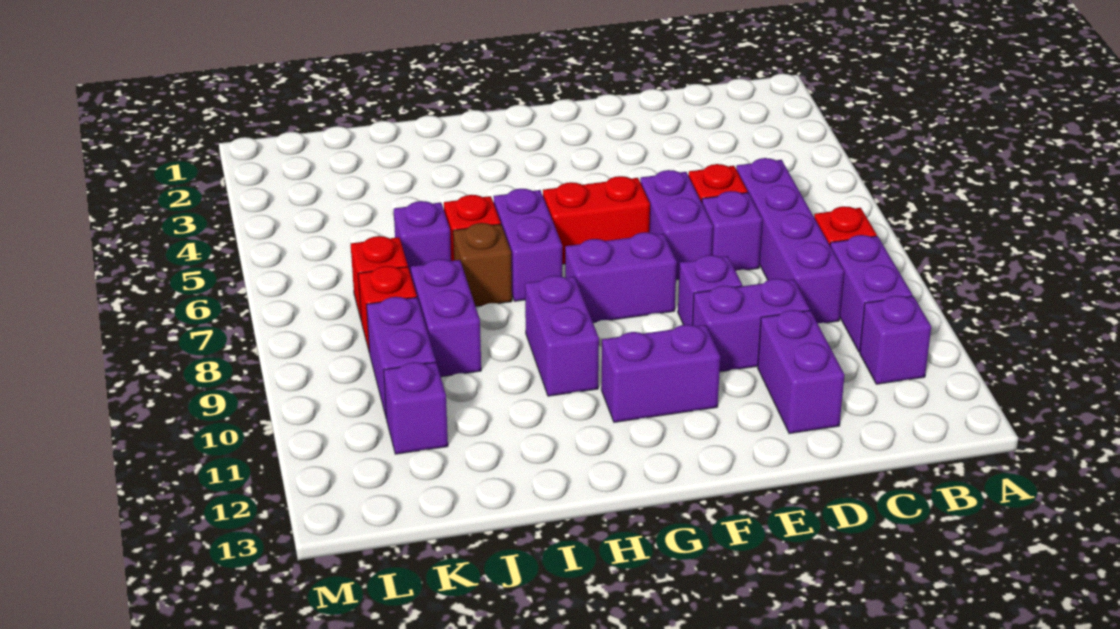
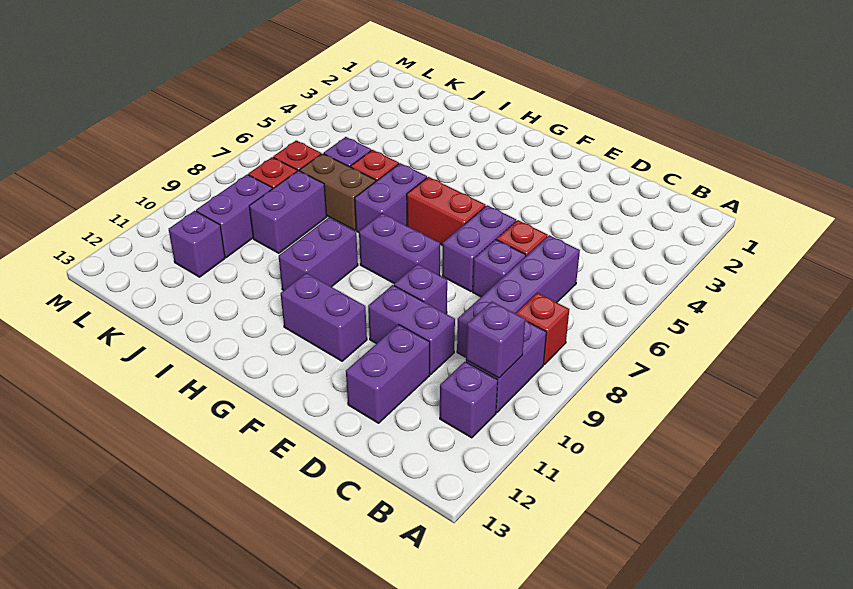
none -> purple brick B10 level 2
brown brick I7 level 1 -> brown brick I7:J7 level 1

